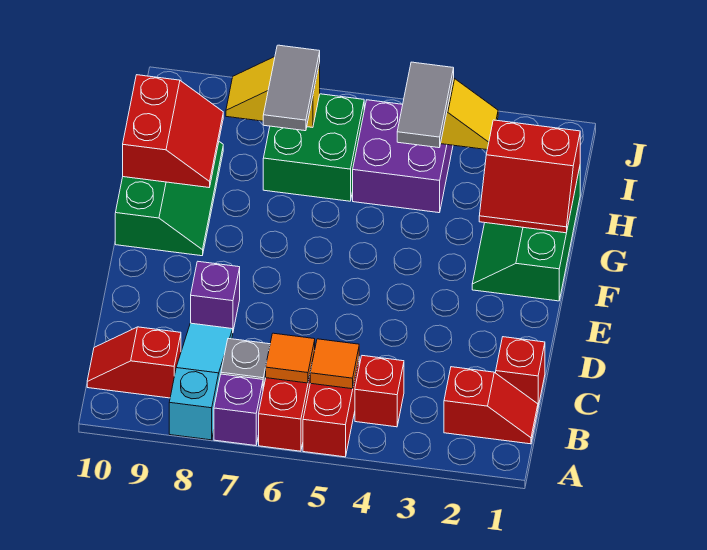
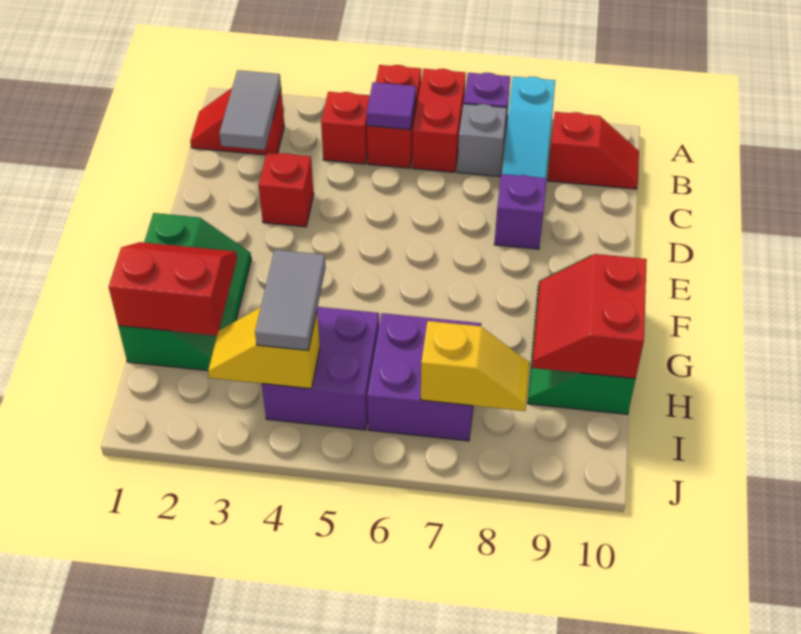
orange tile B5 level 2 -> purple tile B5 level 2
orange tile B6 level 2 -> none
red brick C1 level 1 -> red brick D3 level 1
green brick H6:I7 level 1 -> purple brick H6:I7 level 1
grey tile H7:I7 level 3 -> grey tile B2:C2 level 2

